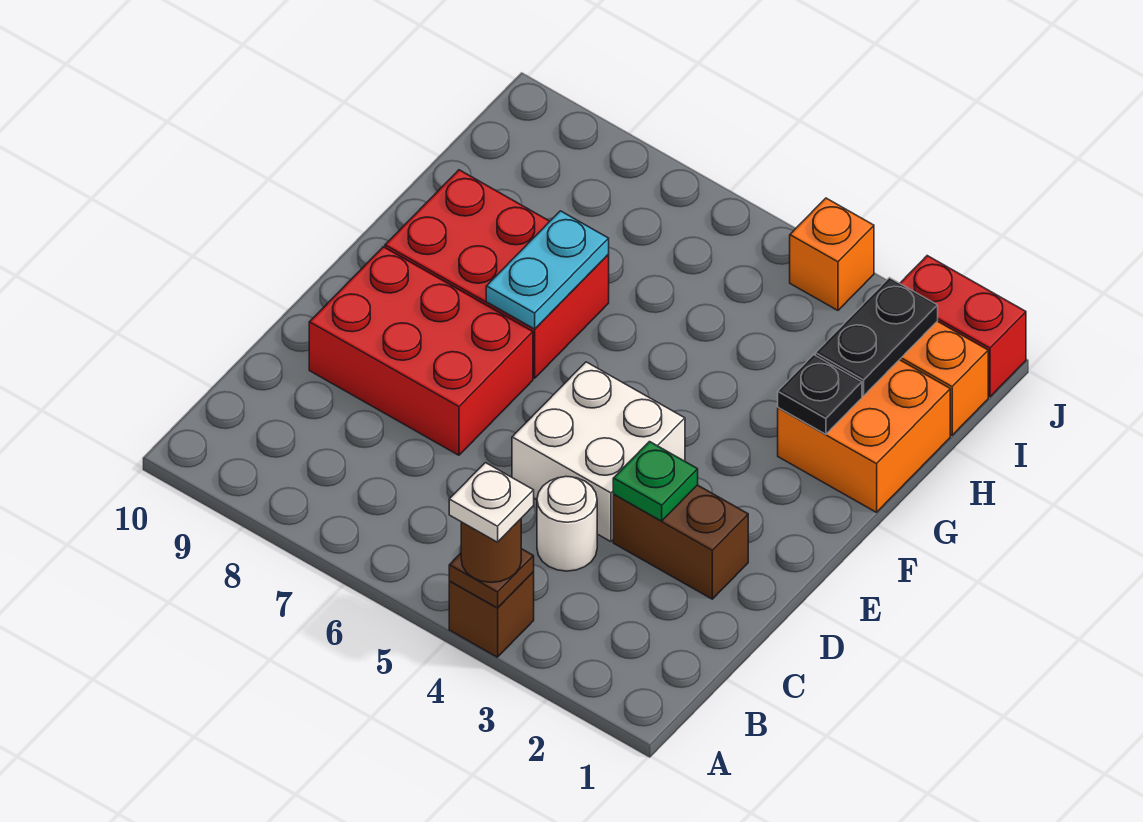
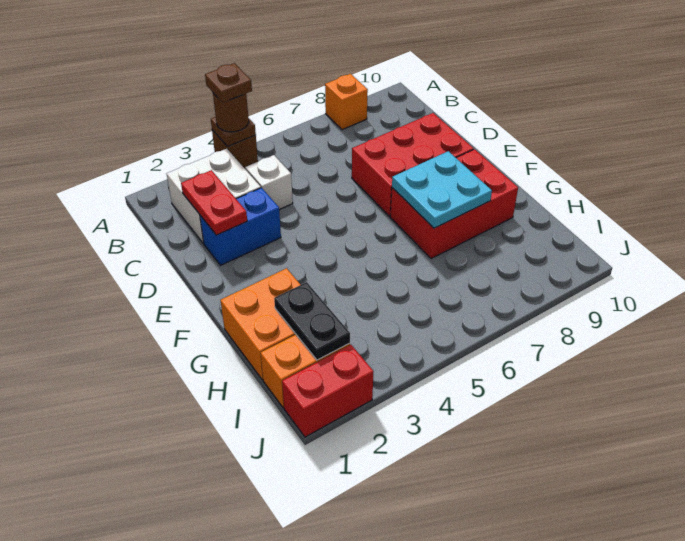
white plate A4 level 4 -> brown plate A4 level 4
none -> red plate C2:D2 level 2
white round brick C4 level 1 -> white brick C4 level 1
brown brick D2:D3 level 1 -> blue brick D2:D3 level 1
green plate D3 level 2 -> none
white brick D4:E5 level 1 -> white brick B2:C3 level 1
cyan plate F7:G7 level 2 -> cyan plate F7:G8 level 2
black plate G2 level 2 -> none
orange brick J4 level 1 -> orange brick A8 level 1

